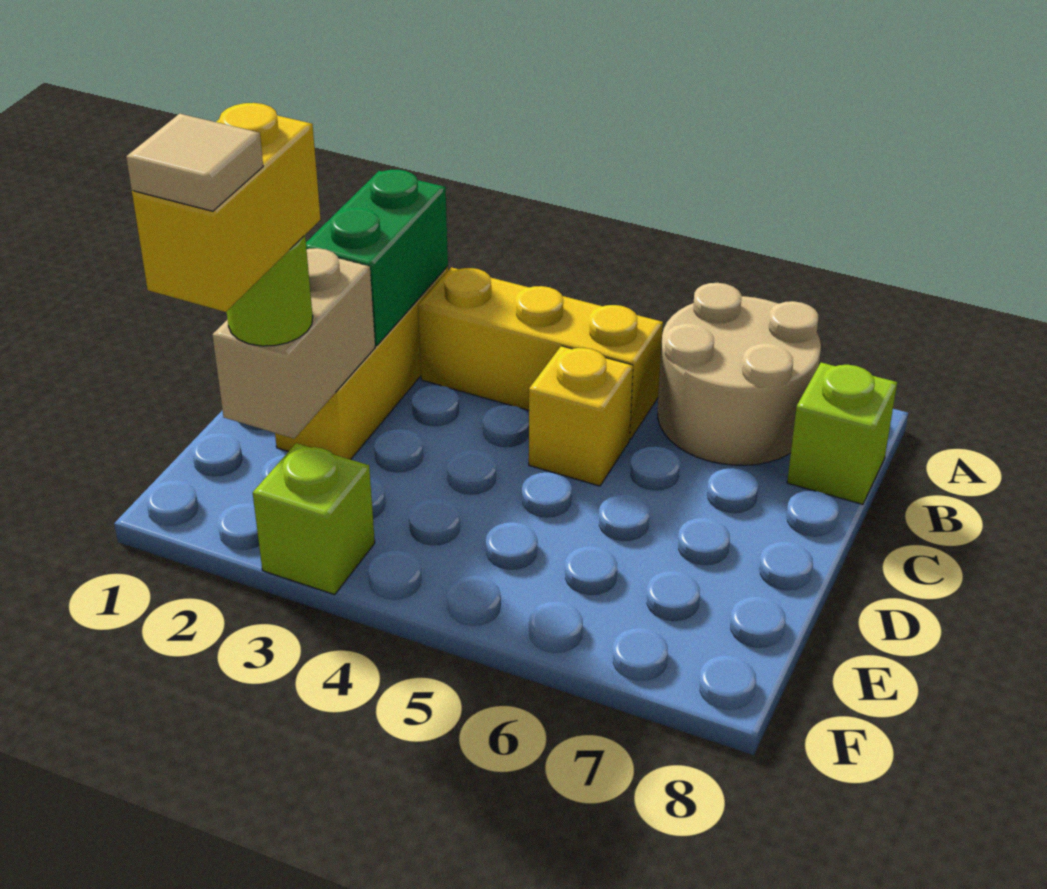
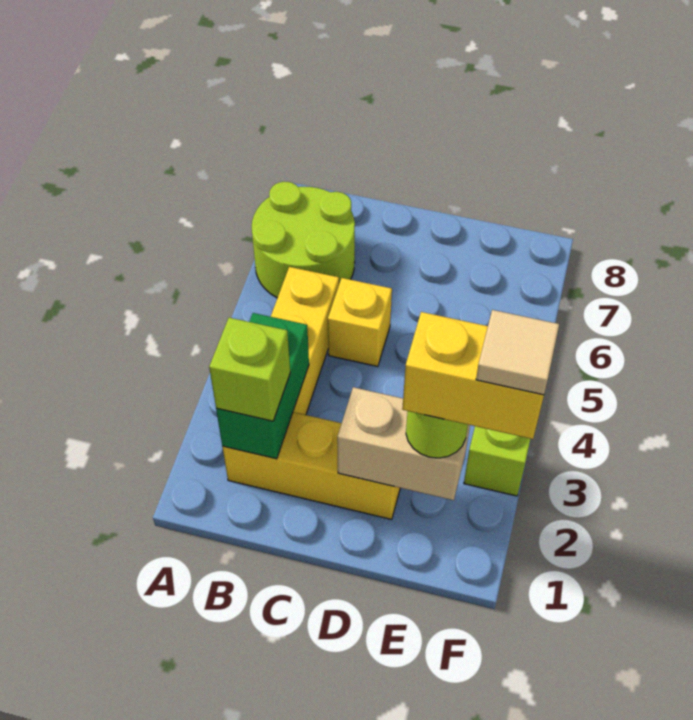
tan round brick A6:B7 level 1 -> lime round brick A6:B7 level 1
green brick B2:C2 level 2 -> green brick B2:B3 level 2
lime brick B8 level 1 -> lime brick B2 level 3

